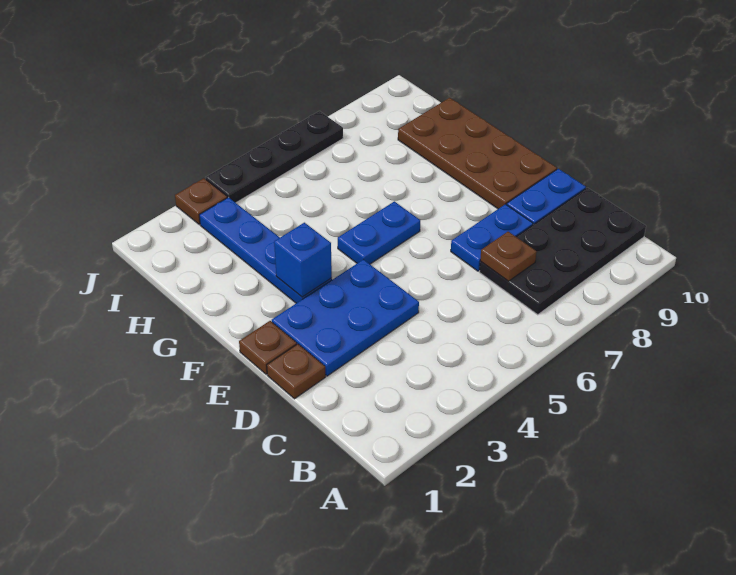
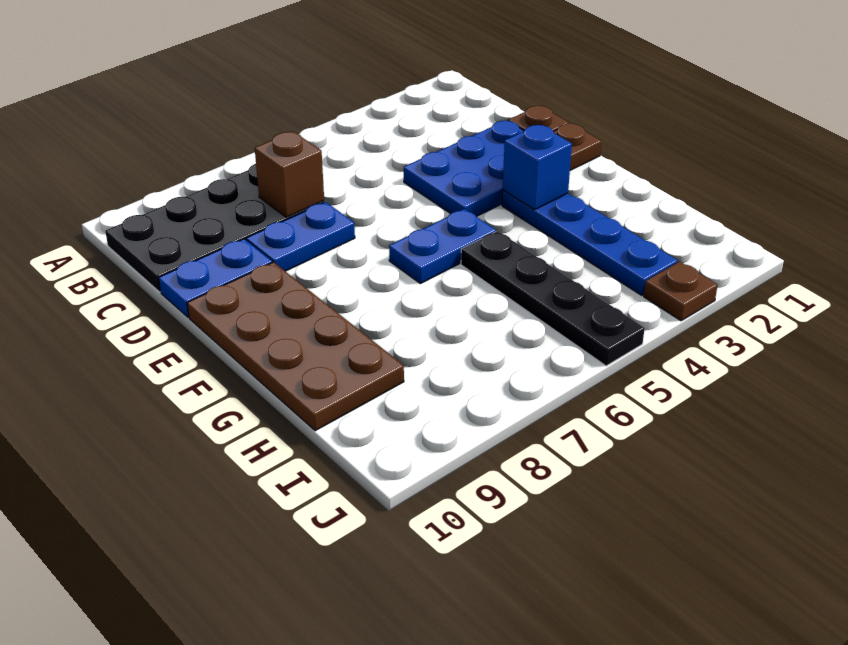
brown plate C7 level 2 -> brown brick C7 level 2
black plate J4:J7 level 1 -> black plate G5:J5 level 1

